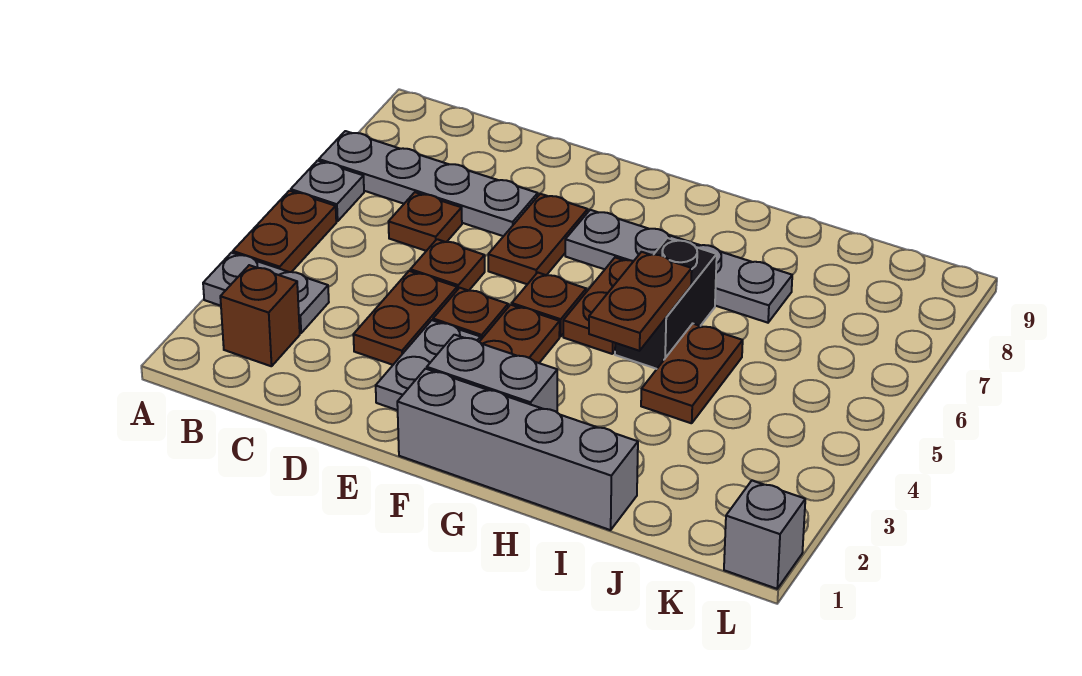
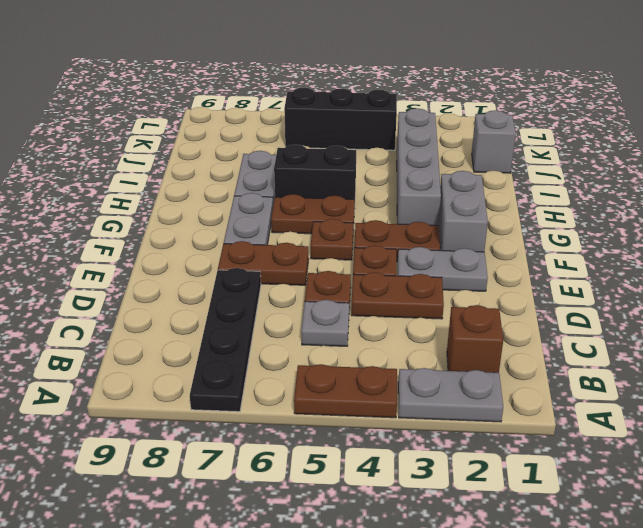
grey plate A3:B3 level 1 -> grey plate A2:A3 level 1
grey plate A6 level 1 -> grey plate C5 level 1
grey plate A7:D7 level 1 -> black plate A7:D7 level 1
brown plate C6 level 1 -> none
grey brick F1:I1 level 1 -> grey brick G3:J3 level 1
brown plate H4:H5 level 2 -> none
brown plate I4:I5 level 1 -> none
none -> black brick K4:K6 level 1
grey brick L1 level 1 -> grey brick J1 level 1

